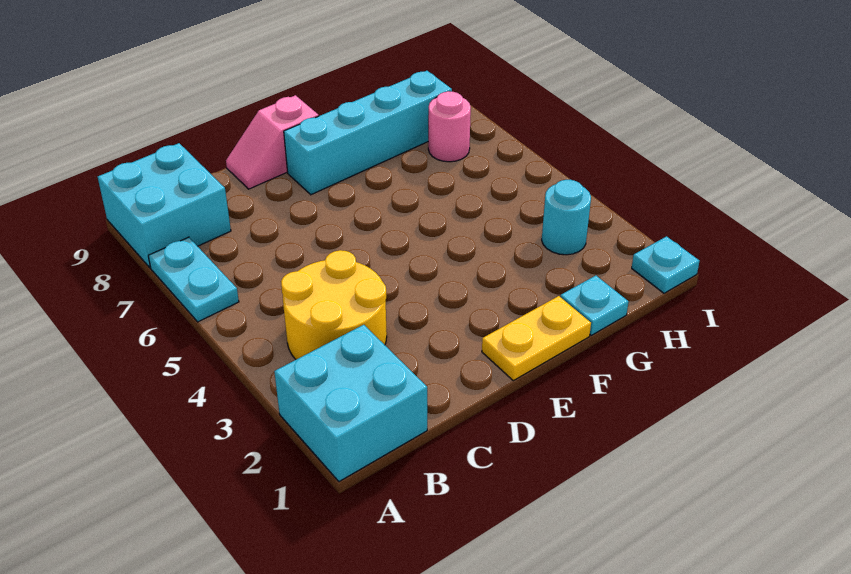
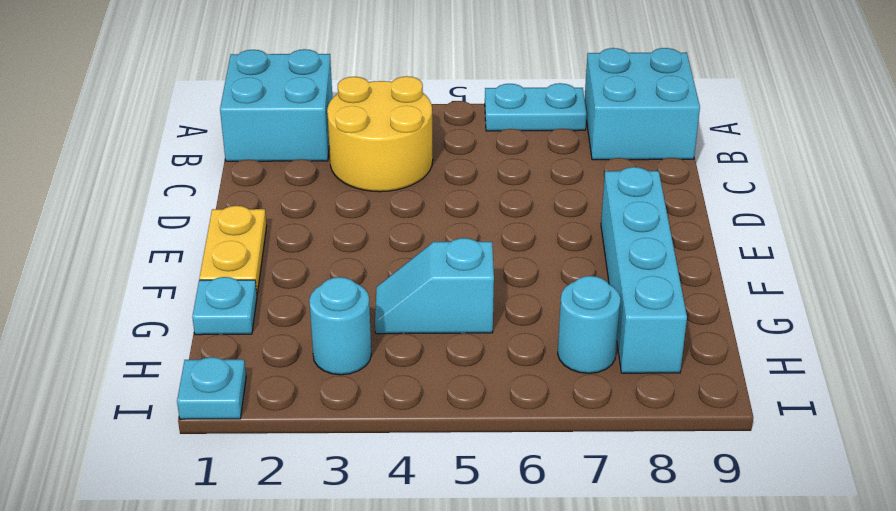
pink slope D9:E9 level 1 top E -> none
none -> cyan slope G4:G5 level 1 top 5
pink round brick H7 level 1 -> cyan round brick H7 level 1

